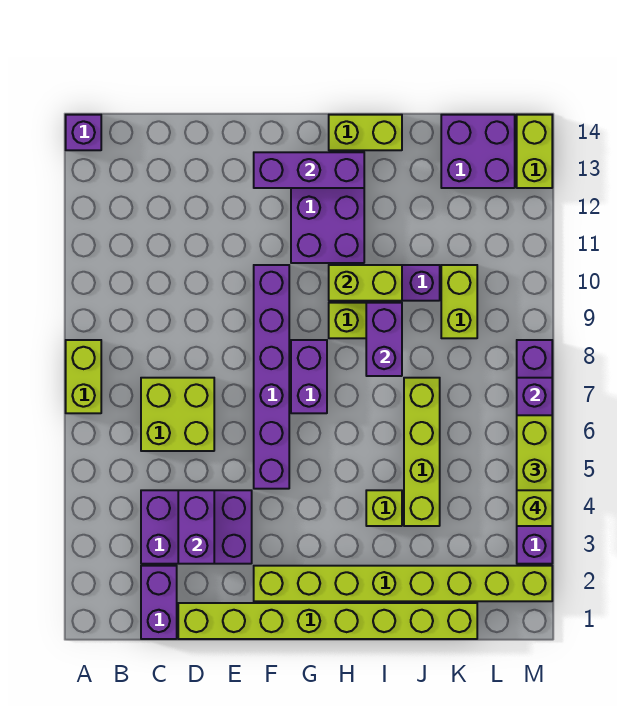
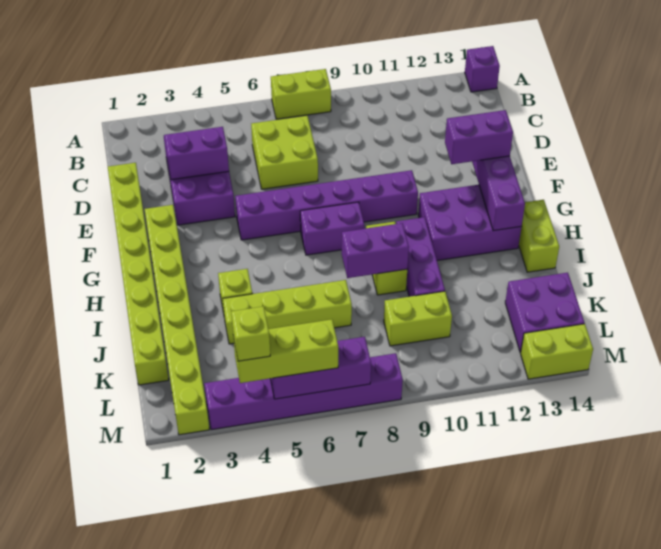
purple brick C1:C2 level 1 -> purple brick F12:F13 level 3
lime brick H10:I10 level 2 -> none

